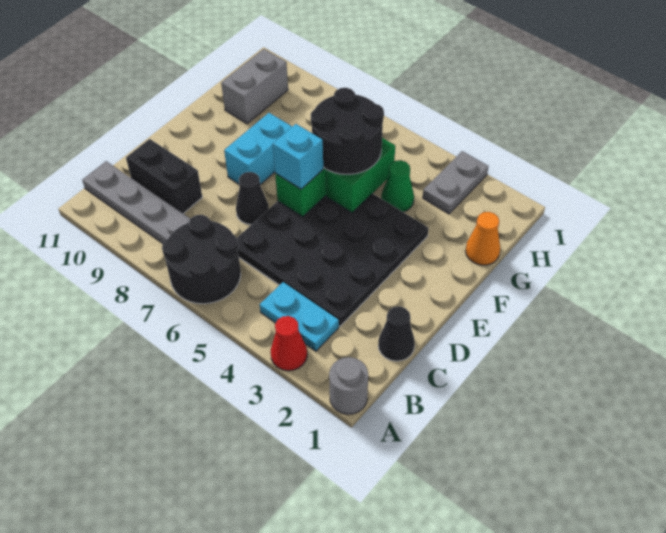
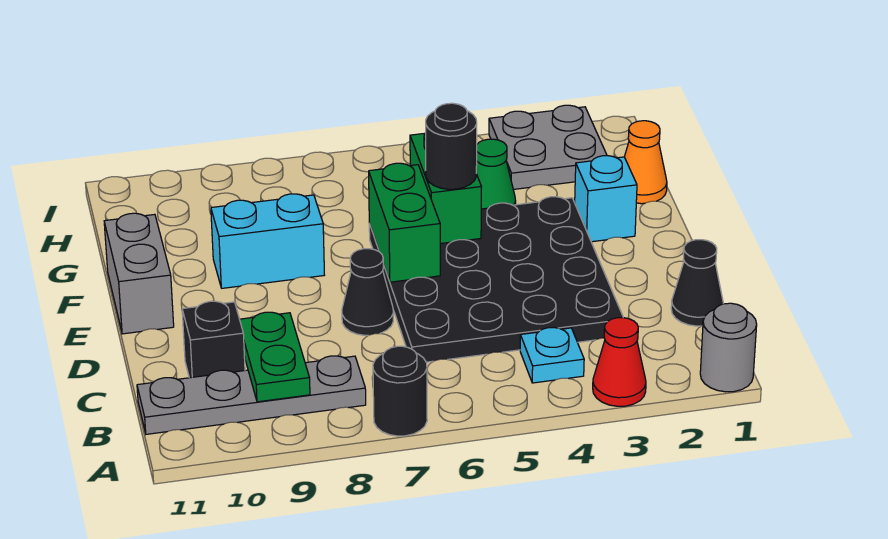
black round brick A6:B7 level 1 -> black round brick A7 level 1
cyan plate B3:B4 level 1 -> cyan plate B4 level 1
none -> green plate B9:C9 level 2
black brick C9:C10 level 1 -> black brick C10 level 1
cyan brick E6 level 3 -> cyan brick F2 level 1
cyan brick E8:F8 level 1 -> cyan brick F8:F9 level 1
black round brick F5:G6 level 3 -> black round brick F5 level 3
grey brick G10:H10 level 1 -> grey brick E11:F11 level 1
grey plate H3:I3 level 1 -> grey plate H2:I3 level 1

